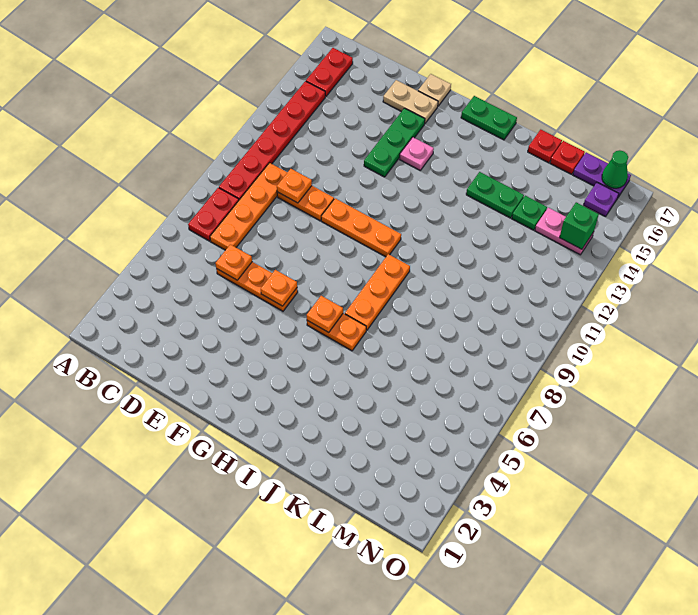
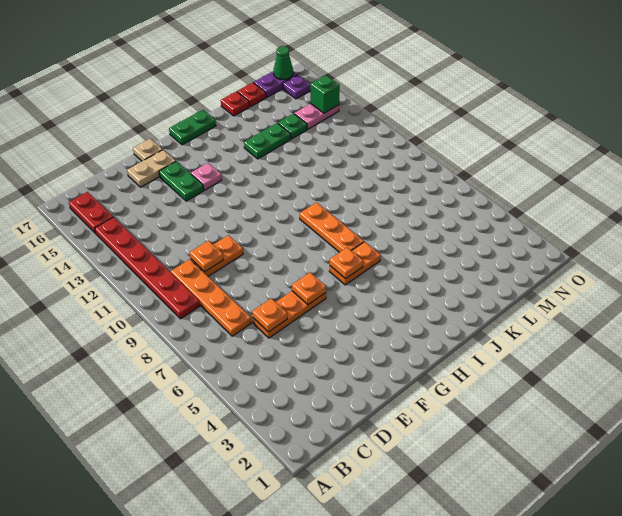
red plate B7:B8 level 1 -> none
orange plate F10:H10 level 1 -> none
green plate F13:F15 level 1 -> green plate F14:F15 level 1

